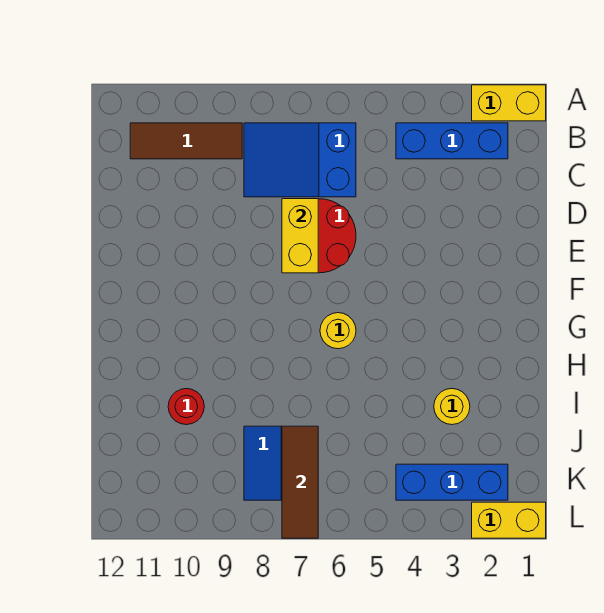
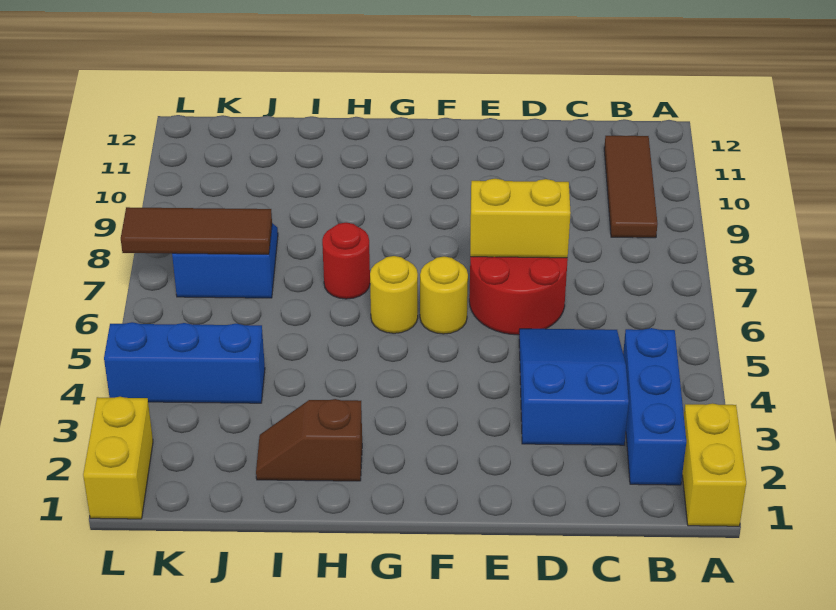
blue slope B6:C8 level 1 top 6 -> blue slope C3:D5 level 1 top 3
none -> brown slope H2:I2 level 1 top H
yellow round brick I3 level 1 -> yellow round brick F6 level 1
red round brick I10 level 1 -> red round brick H7 level 1
blue brick K2:K4 level 1 -> blue brick J4:L4 level 1

